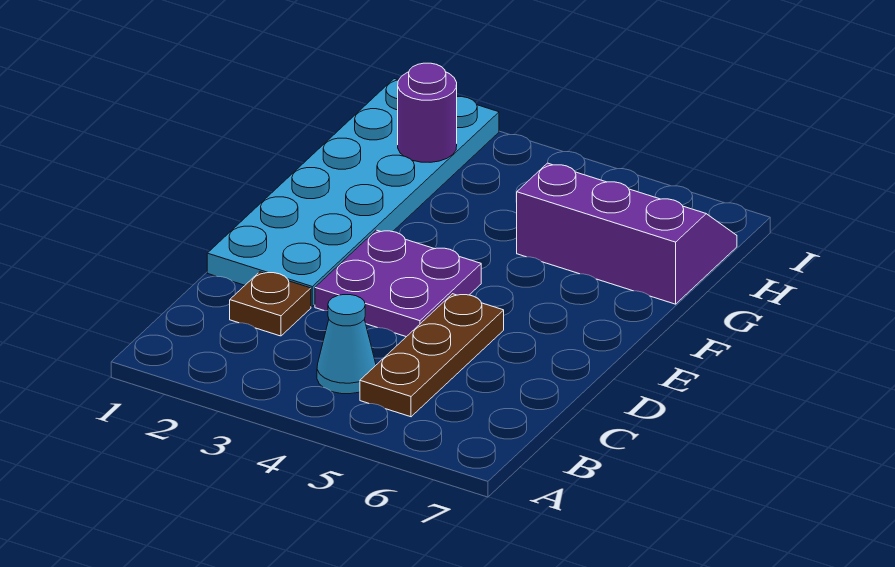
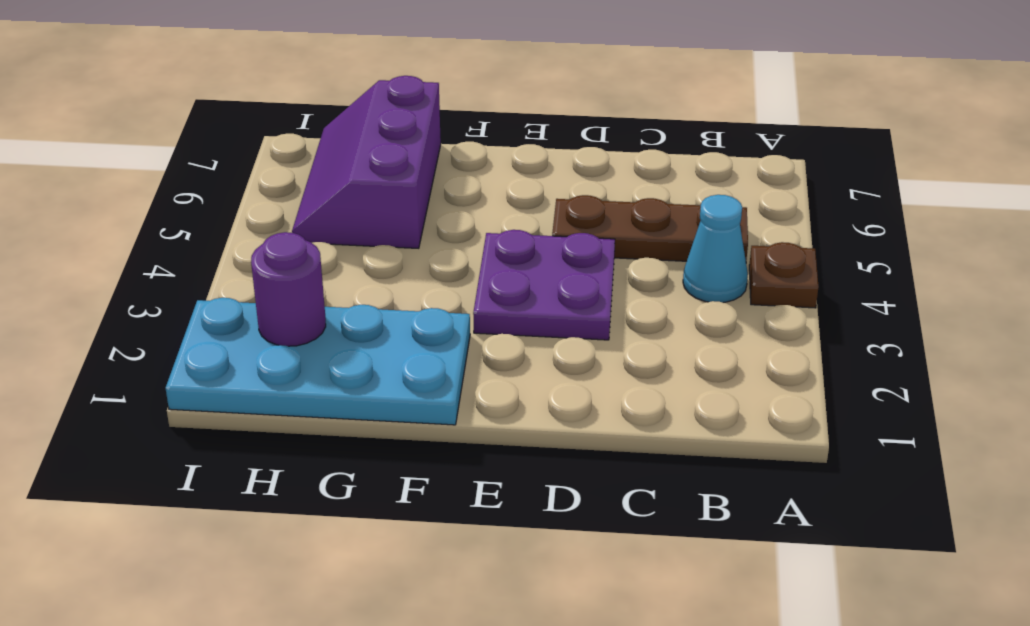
brown plate C2 level 1 -> brown plate A4 level 1
cyan plate D1:I2 level 1 -> cyan plate F1:I2 level 1

